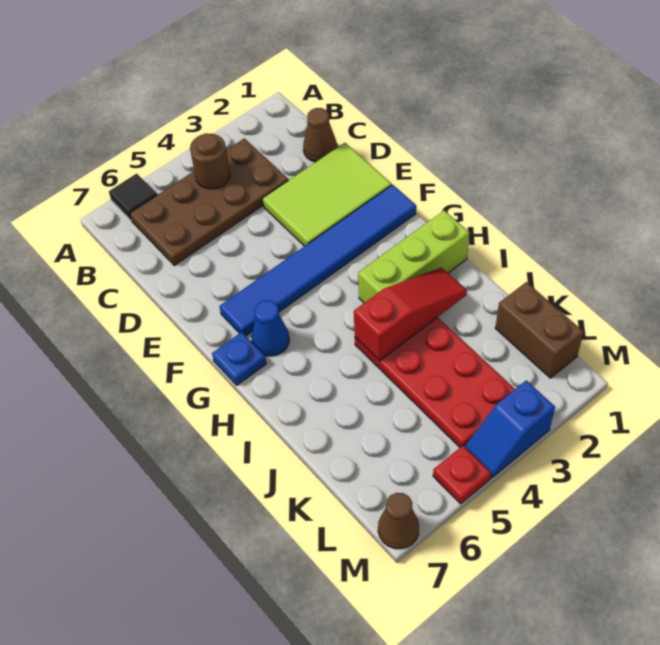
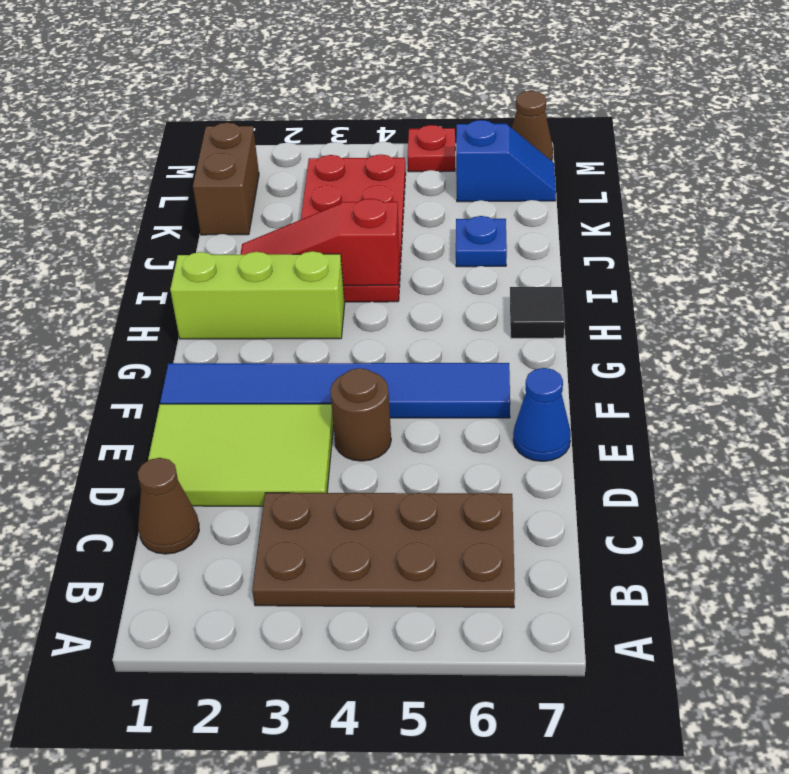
black tile A6 level 1 -> black tile H7 level 1
brown round brick B4 level 2 -> brown round brick E4 level 1
blue cone G6 level 1 -> blue cone E7 level 1
blue plate G7 level 1 -> blue plate J6 level 1
blue slope M3:M4 level 1 top 3 -> blue slope L6:L7 level 1 top 6

